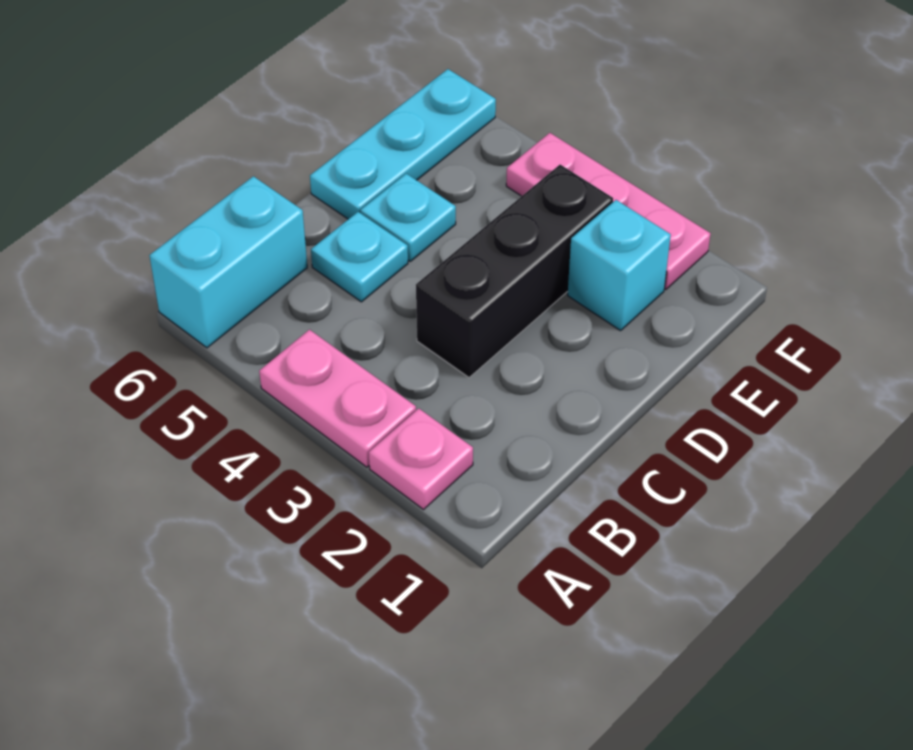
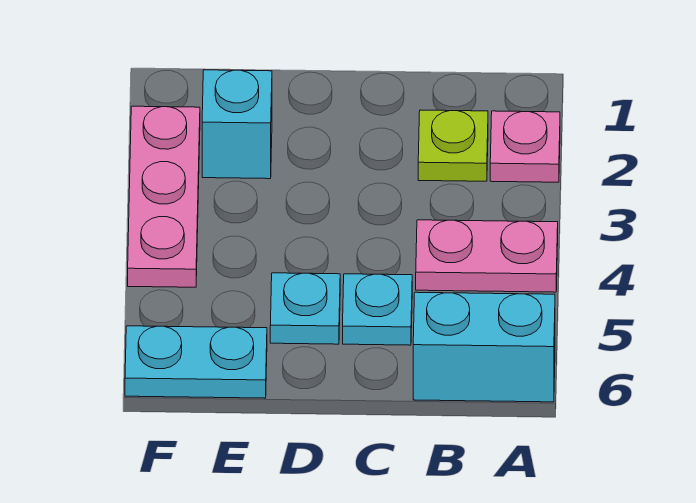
pink plate A3:A4 level 1 -> pink plate A4:B4 level 1
none -> lime plate B2 level 1
black brick C3:E3 level 1 -> none
cyan plate D6:F6 level 1 -> cyan plate E6:F6 level 1

